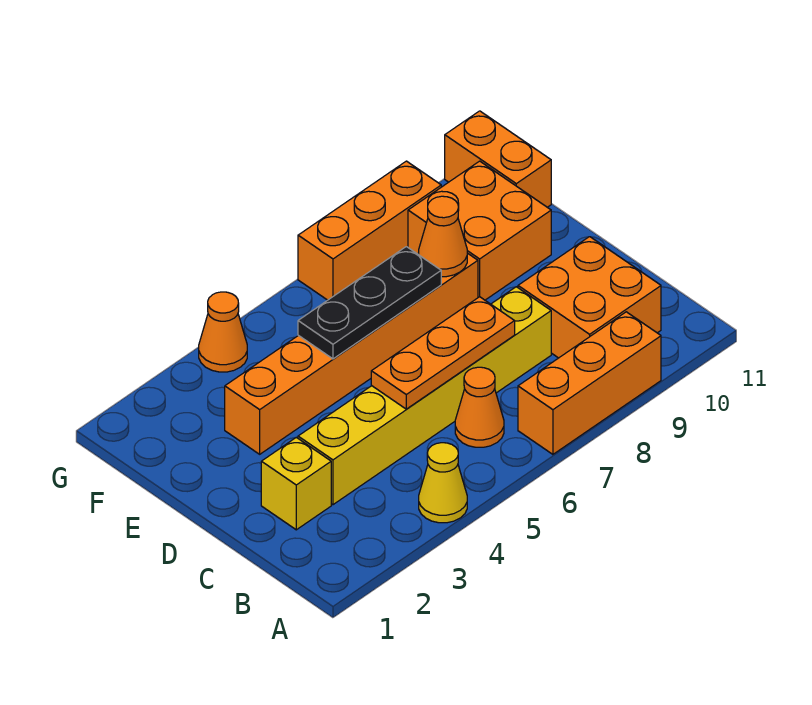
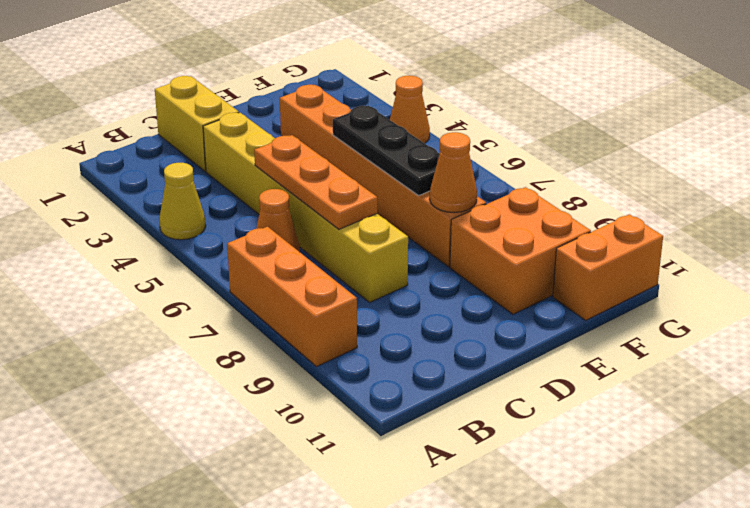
orange brick B9:C10 level 1 -> none
yellow brick C2 level 1 -> yellow brick C1:C2 level 1
orange brick G7:G9 level 1 -> none

